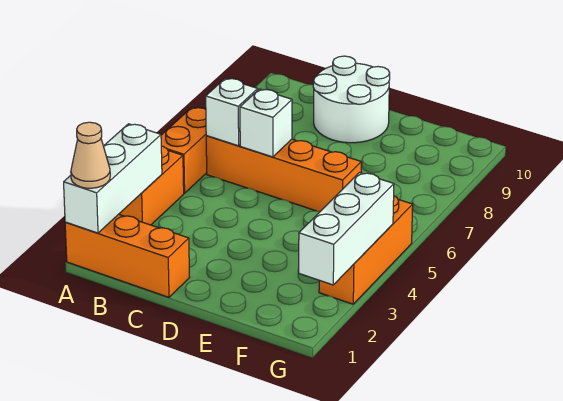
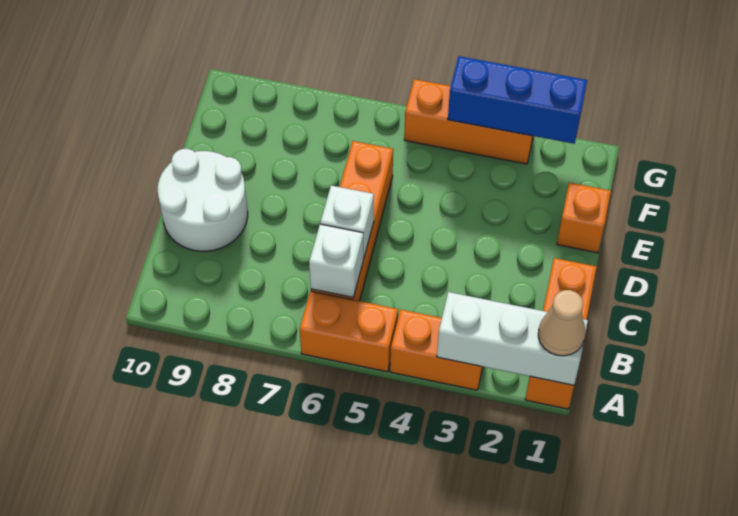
none -> orange brick E1 level 1
white brick G2:G4 level 2 -> blue brick G2:G4 level 2

